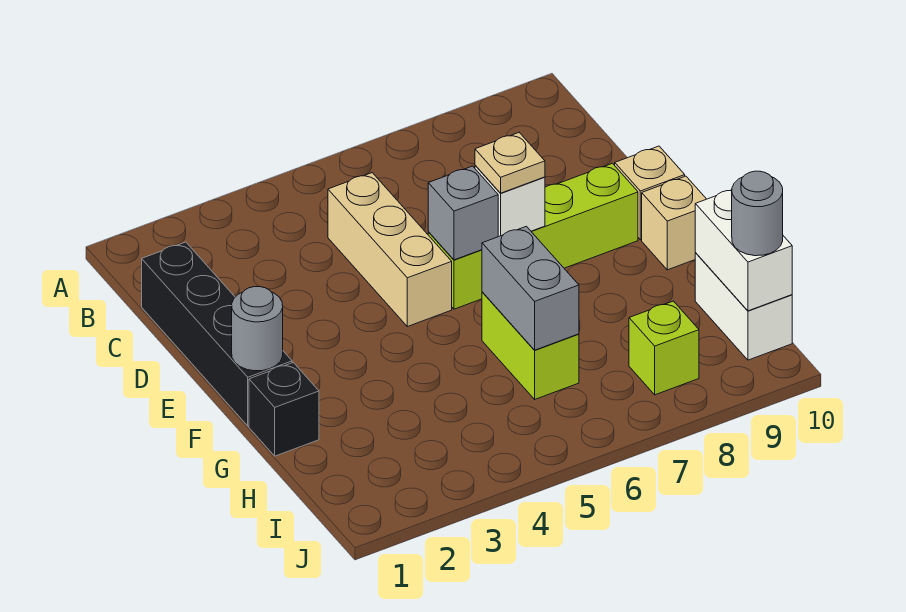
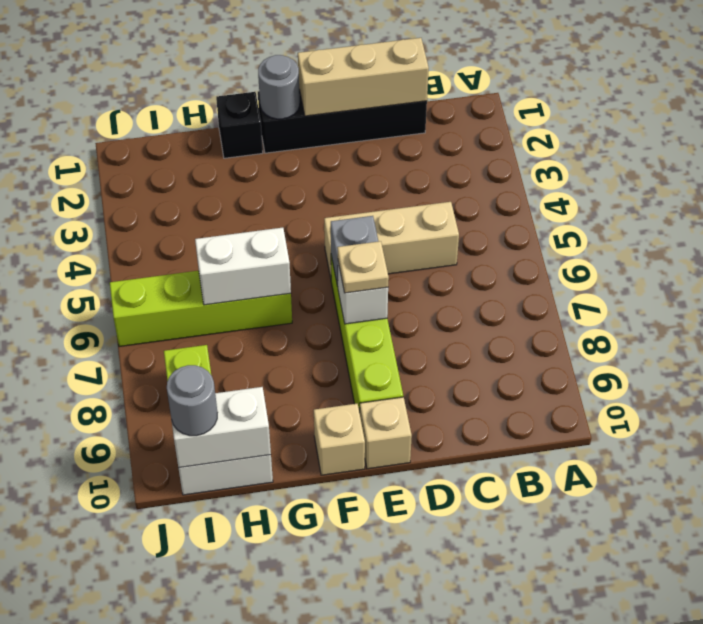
none -> tan brick C1:E1 level 2
lime brick G6:H6 level 1 -> lime brick G6:J6 level 1
grey brick G6:H6 level 2 -> white brick G6:H6 level 2

